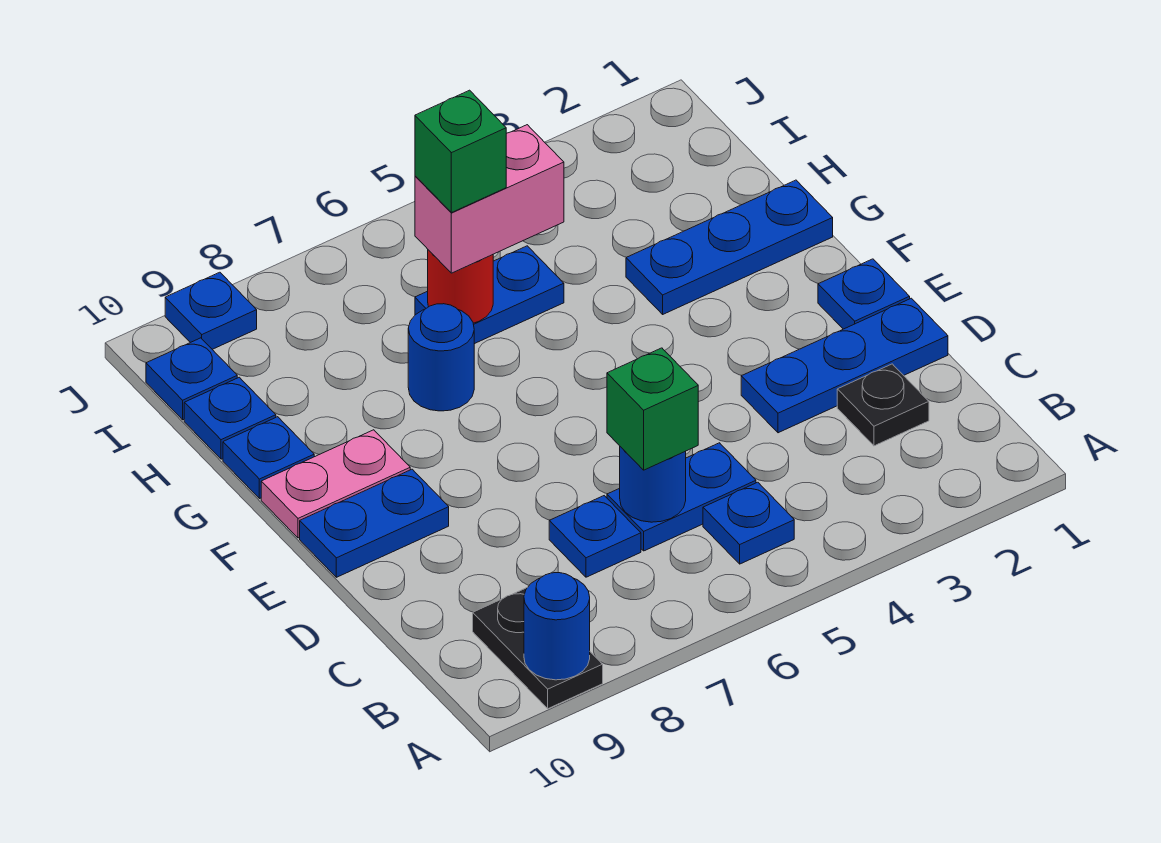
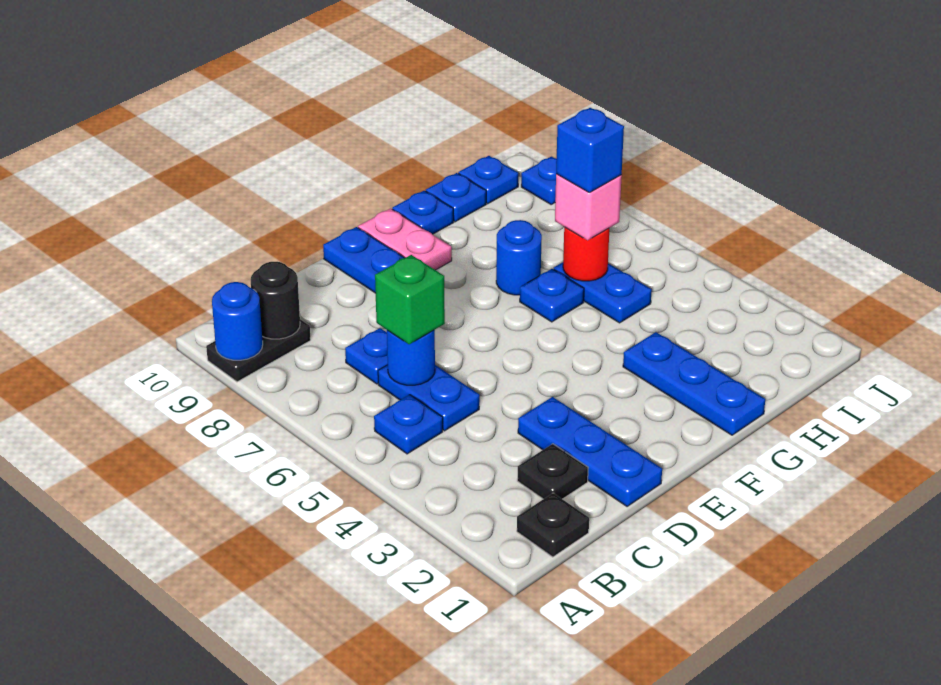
none -> black plate B1 level 1
none -> black round brick B9 level 2
blue plate E1 level 1 -> blue plate G6 level 1
pink brick H5:H6 level 3 -> pink brick H6 level 3
green brick H6 level 4 -> blue brick H6 level 4

